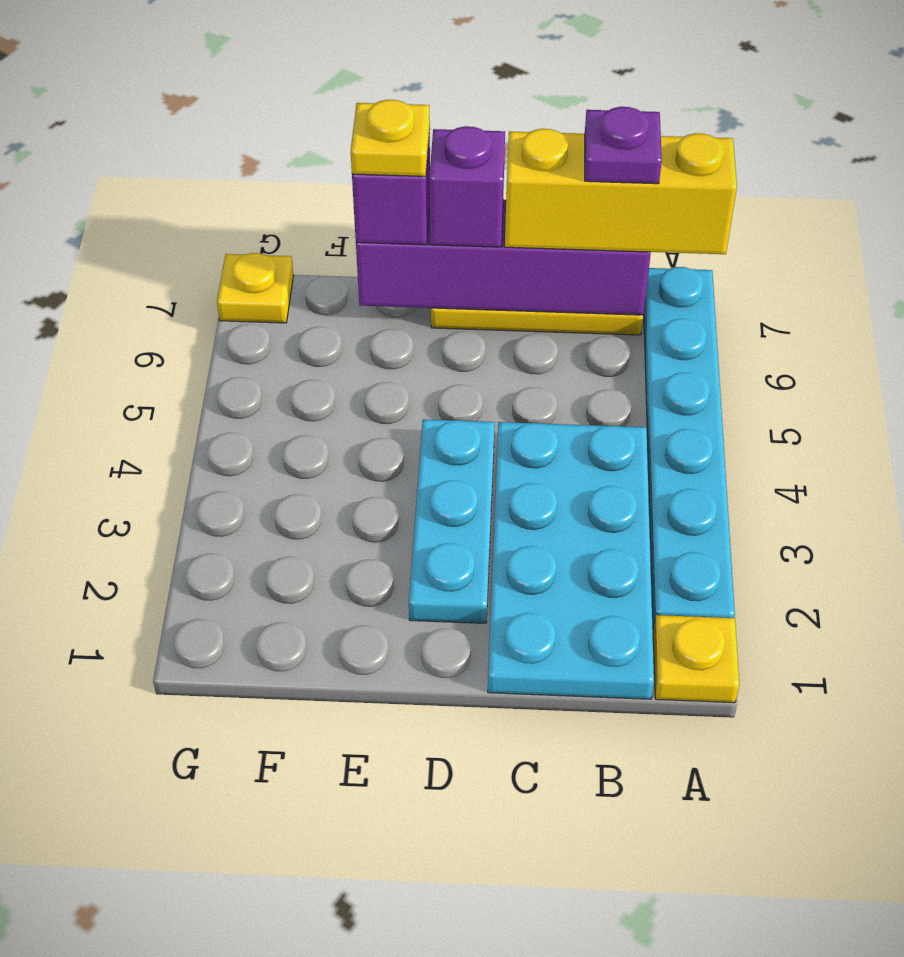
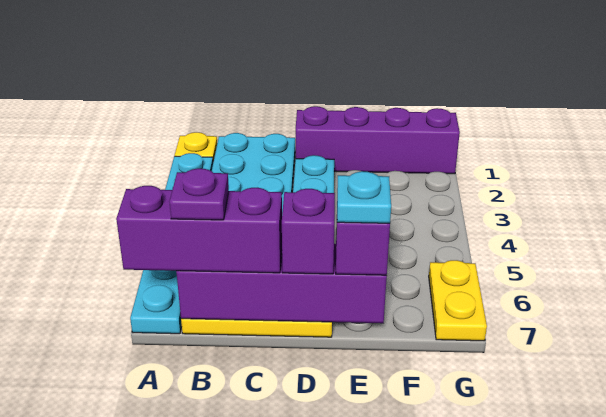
yellow brick A7:C7 level 3 -> purple brick A7:C7 level 3
none -> purple brick D1:G1 level 1
yellow plate E7 level 4 -> cyan plate E7 level 4
yellow plate G7 level 1 -> yellow plate G6:G7 level 1

